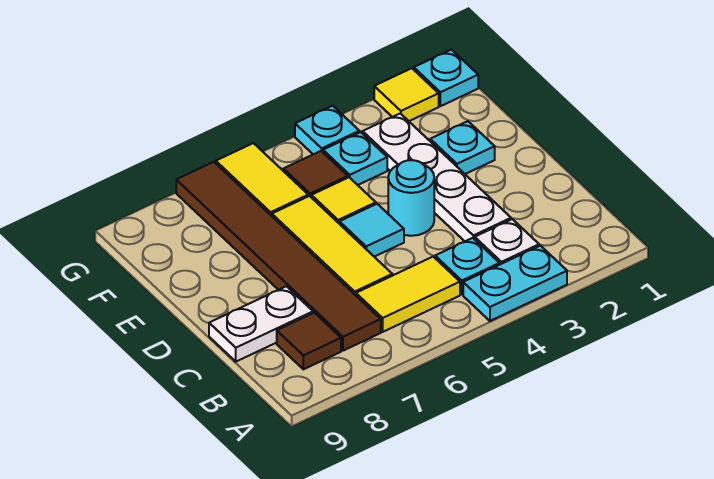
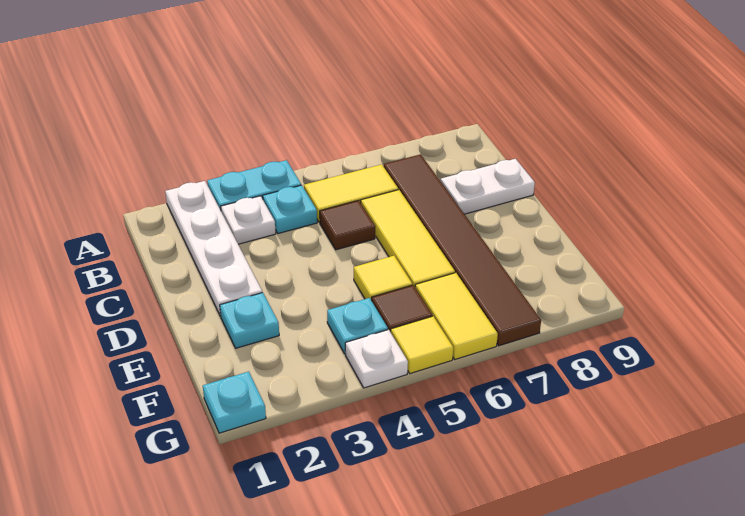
brown tile B8 level 1 -> brown tile C5 level 1
white plate C3:F3 level 1 -> white plate A2:D2 level 1
cyan round brick D4 level 1 -> none
cyan tile D5 level 1 -> none
yellow tile G2 level 1 -> yellow tile G5 level 1
cyan plate G4 level 1 -> white plate G4 level 1

